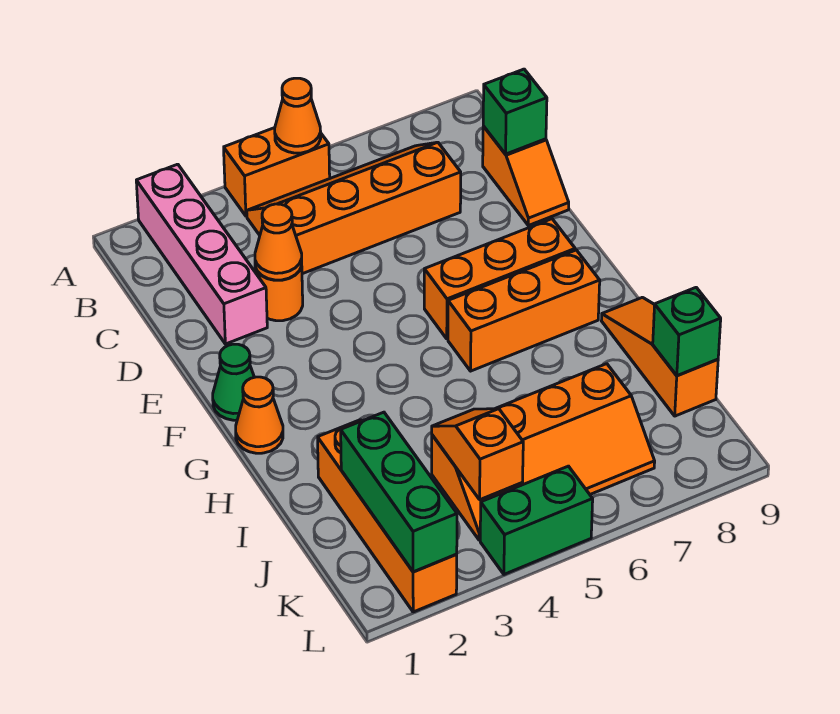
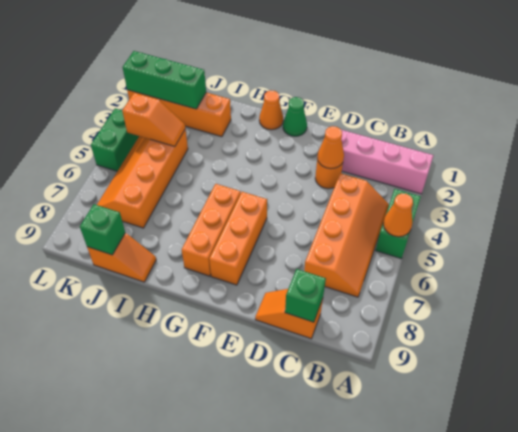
orange brick A4:A5 level 1 -> green brick A4:A5 level 1
orange slope H9:J9 level 1 top J -> orange slope I9:J9 level 1 top J

